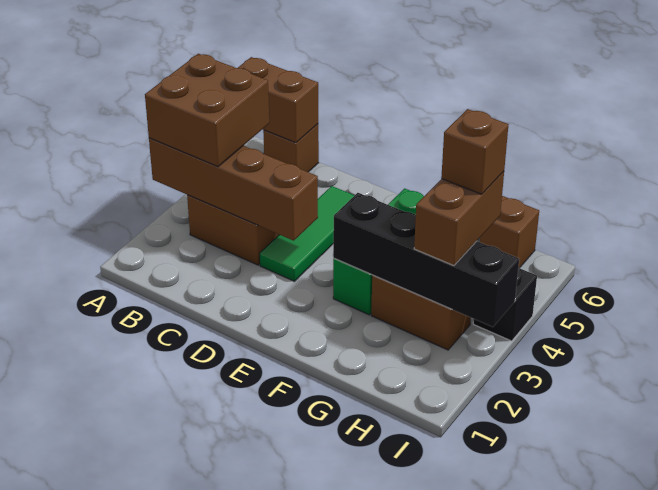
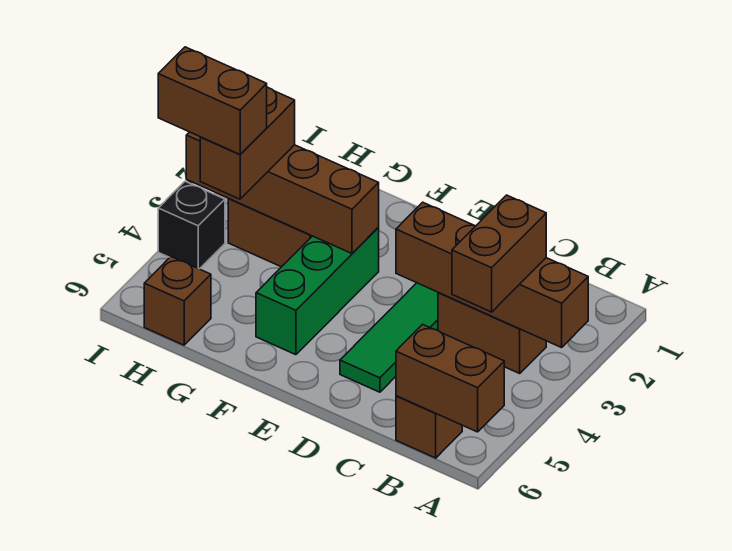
brown brick A3:B4 level 3 -> brown brick B3:B4 level 3
black brick F3:I3 level 2 -> brown brick F3:I3 level 2
brown brick H4 level 4 -> brown brick H4:I4 level 4

